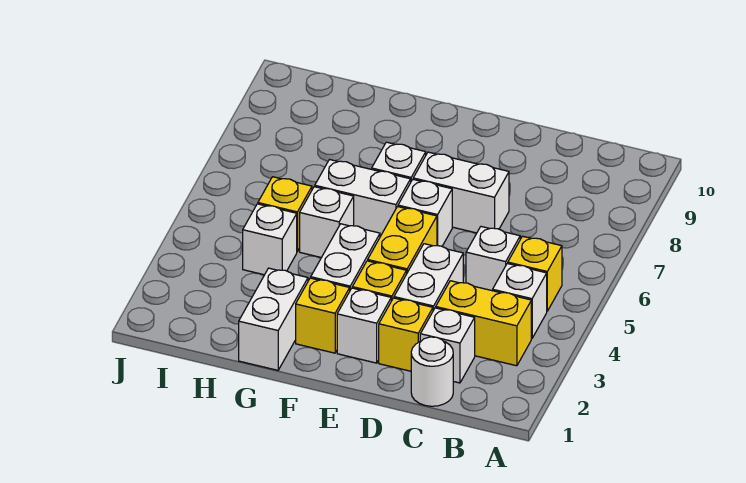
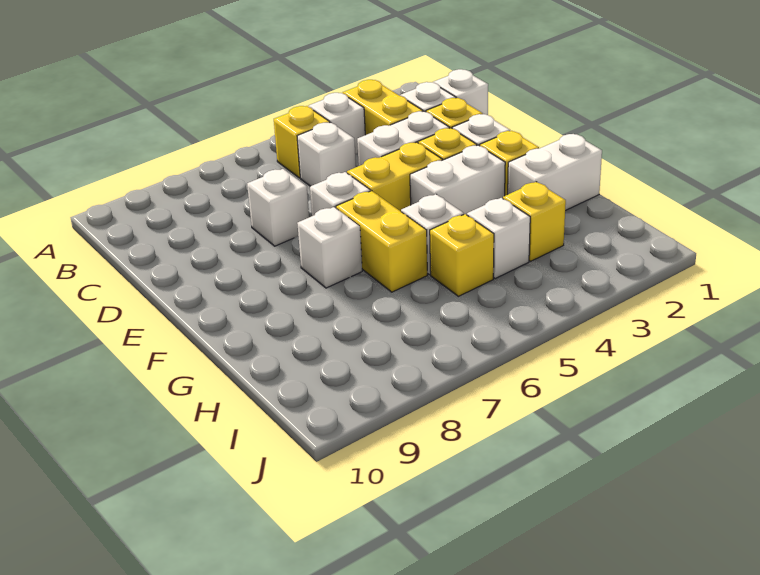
white round brick C1 level 1 -> white brick C1 level 1
white brick D7:E7 level 1 -> white brick D7 level 1
white brick F6:G6 level 1 -> yellow brick F6:G6 level 1
none -> yellow brick H3 level 1

